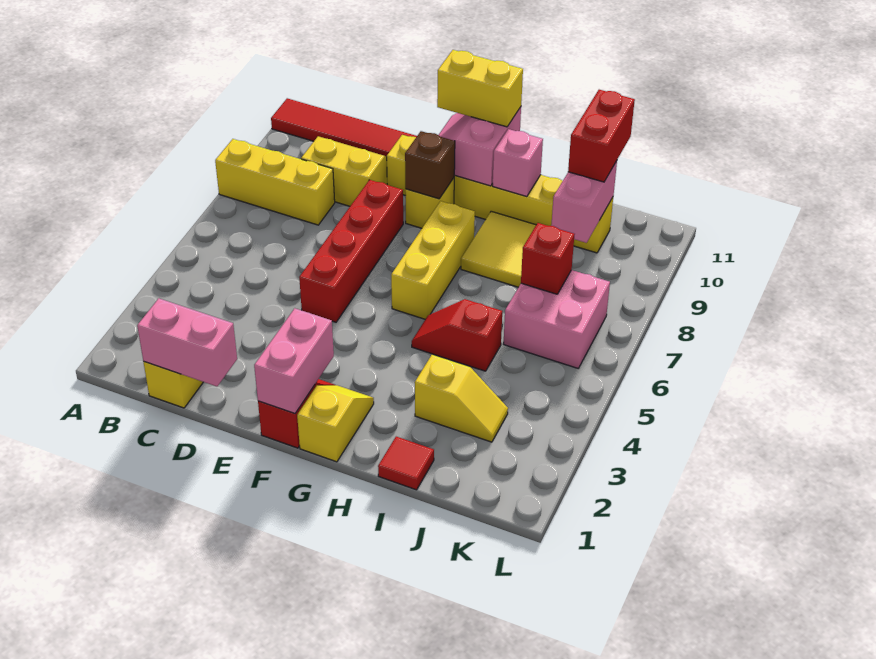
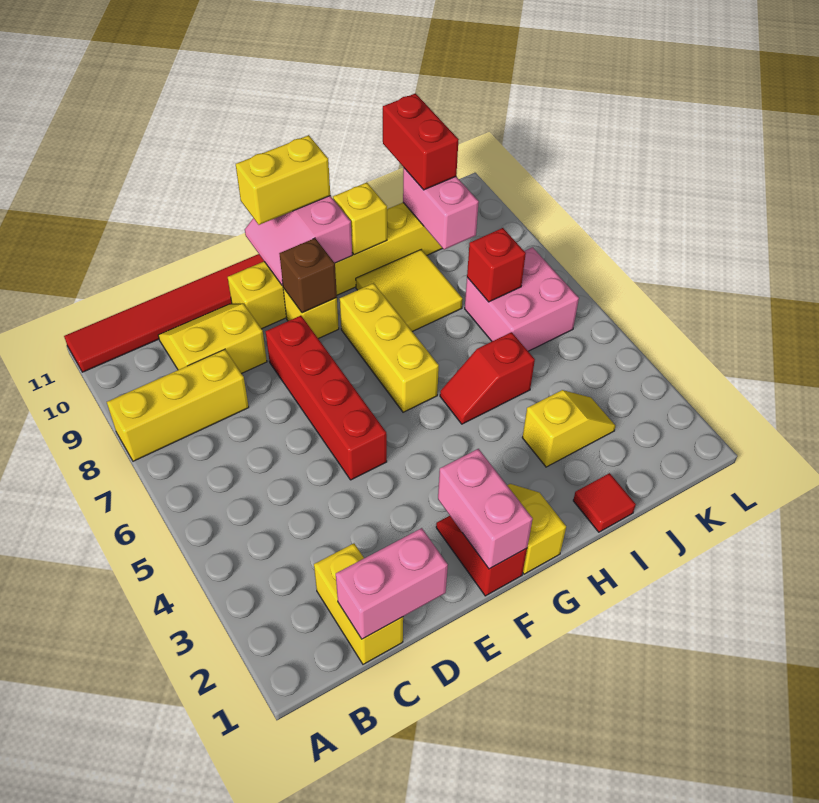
pink brick H10 level 2 -> yellow brick H10 level 2

